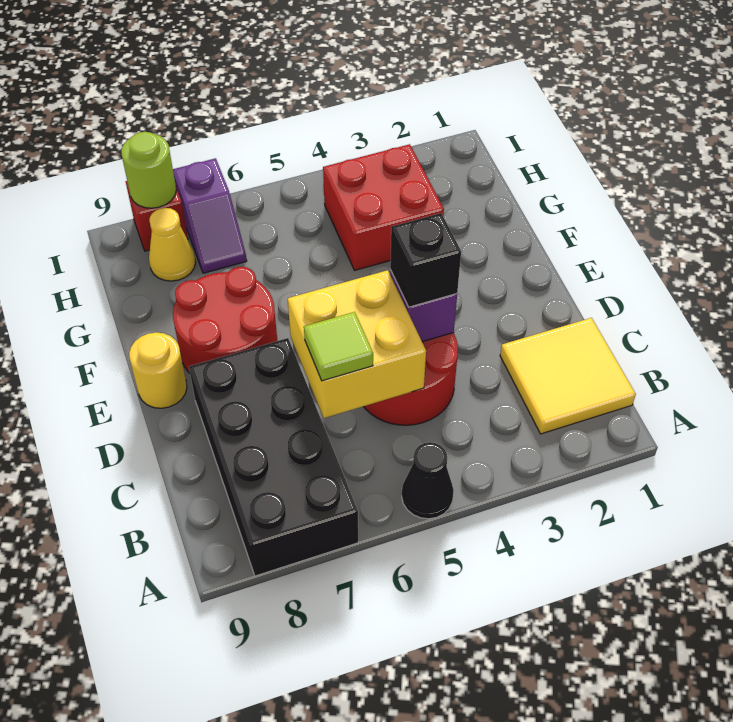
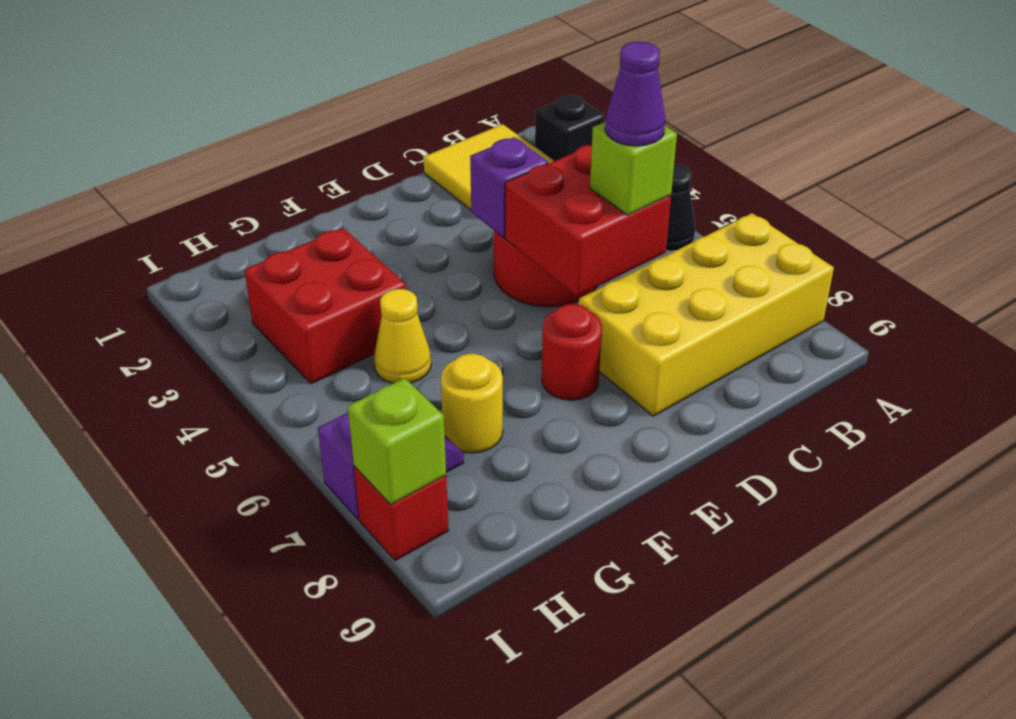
black brick A7:D8 level 1 -> yellow brick A7:D8 level 1
yellow brick C5:D6 level 2 -> red brick C5:D6 level 2
lime tile C6 level 3 -> lime brick C6 level 3
none -> purple cone C6 level 4
black brick D4 level 3 -> black brick A2 level 1
red round brick E7:F8 level 1 -> red round brick E7 level 1
yellow round brick E9 level 1 -> yellow round brick G7 level 1
yellow cone H8 level 1 -> yellow cone G5 level 1
lime round brick I8 level 2 -> lime brick I8 level 2

